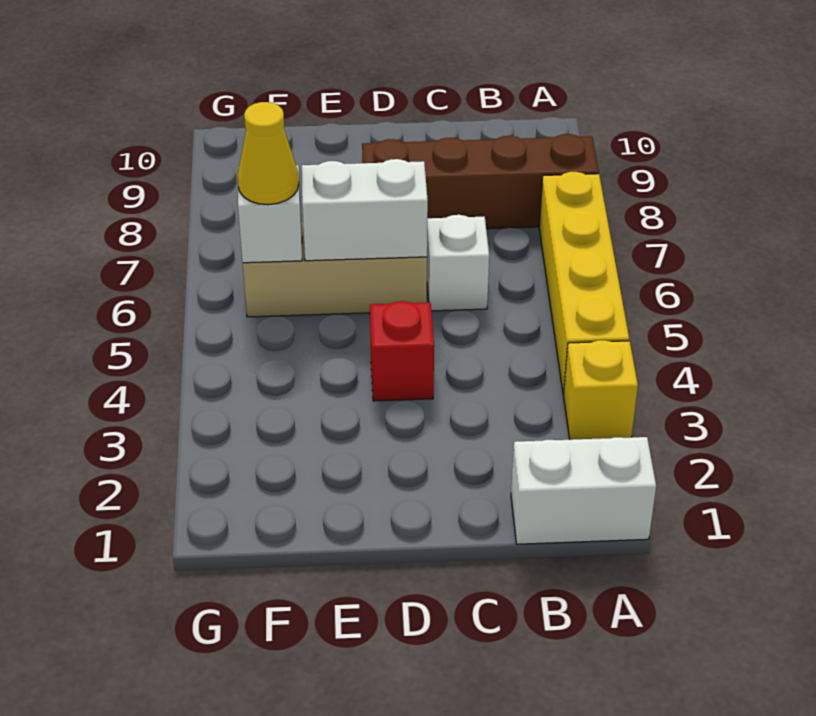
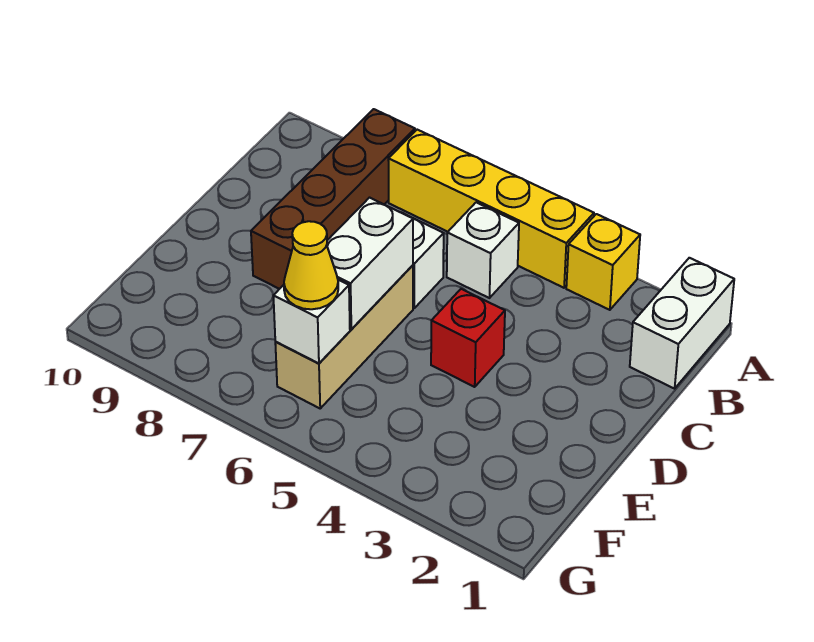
none -> white brick B5 level 1

